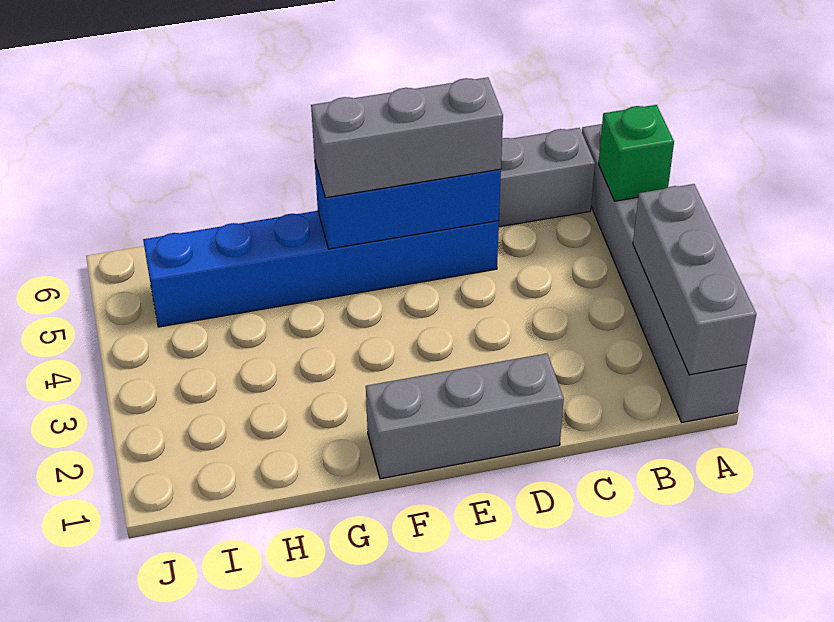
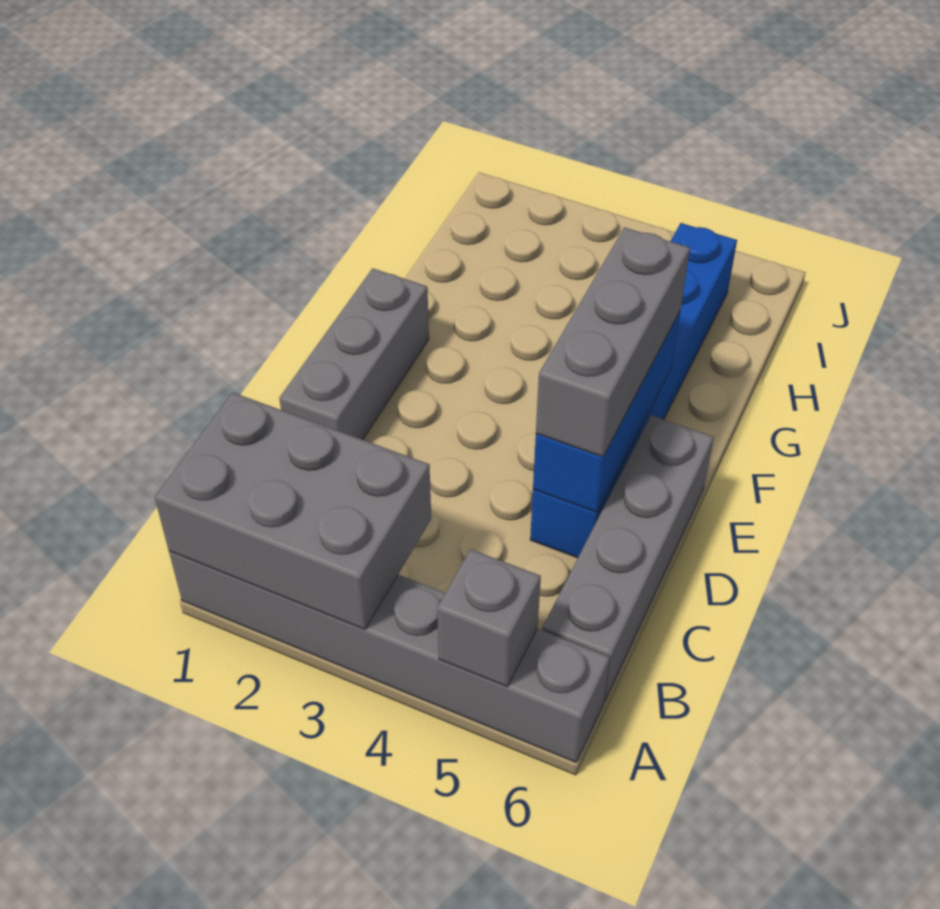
grey brick A1:A3 level 2 -> grey brick A1:B3 level 2
green brick A5 level 2 -> grey brick A5 level 2

